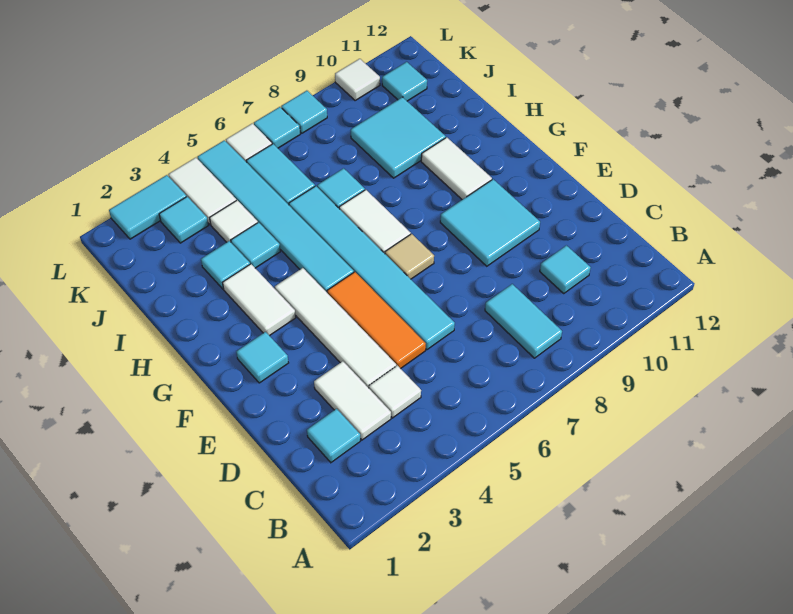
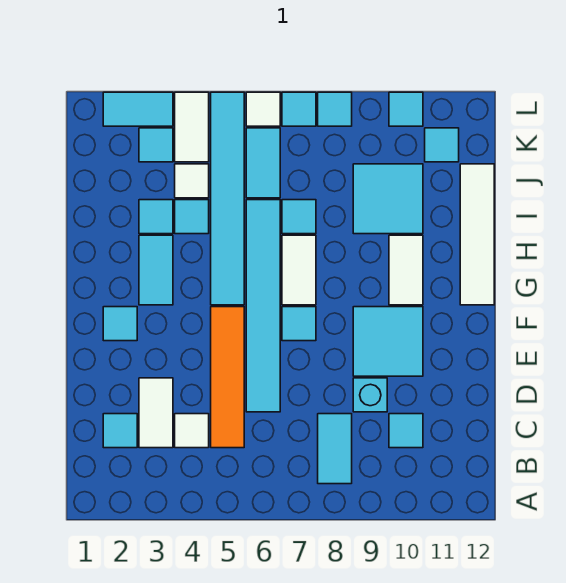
white tile D4:G4 level 1 -> white tile G12:J12 level 1
orange tile D5:F5 level 1 -> orange tile C5:F5 level 1
none -> cyan brick D9 level 1
tan tile F7 level 1 -> cyan tile F7 level 1
white tile G3:H3 level 1 -> cyan tile G3:H3 level 1
white tile L10 level 1 -> cyan tile L10 level 1

